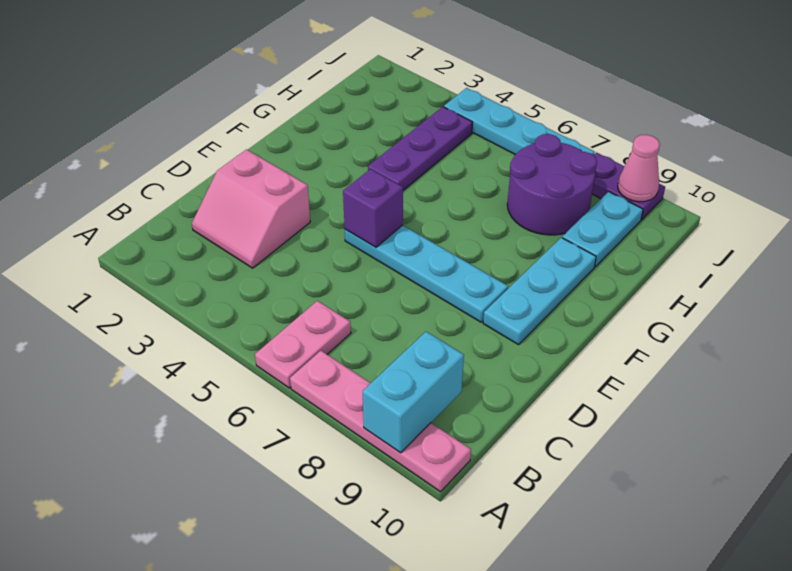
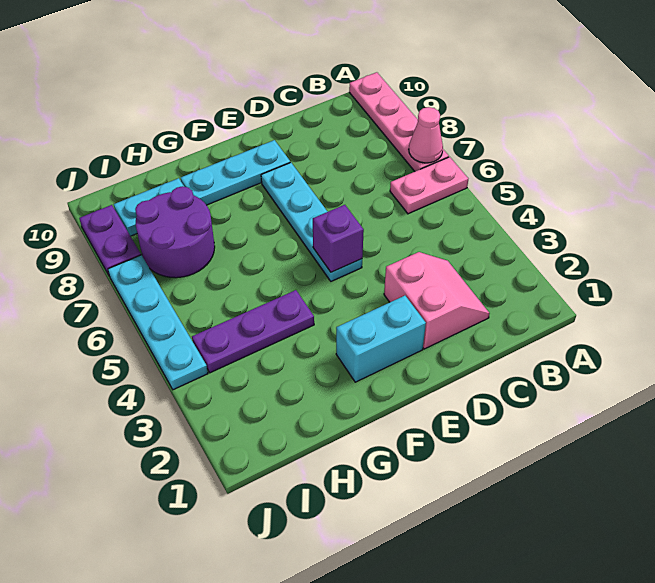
cyan brick A9:B9 level 2 -> cyan brick E2:F2 level 1
pink cone J9 level 2 -> pink cone A7 level 2

